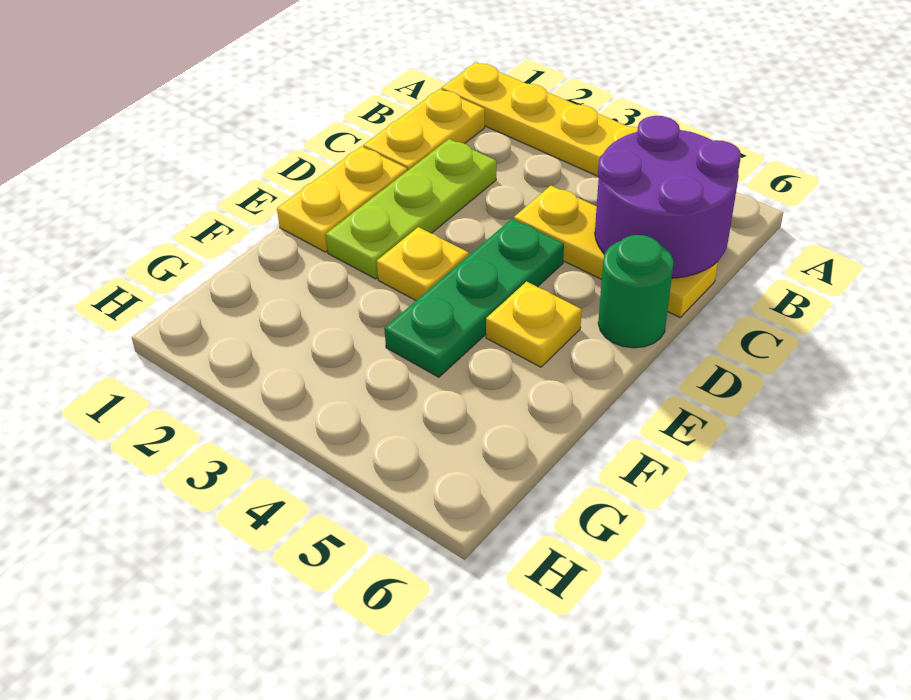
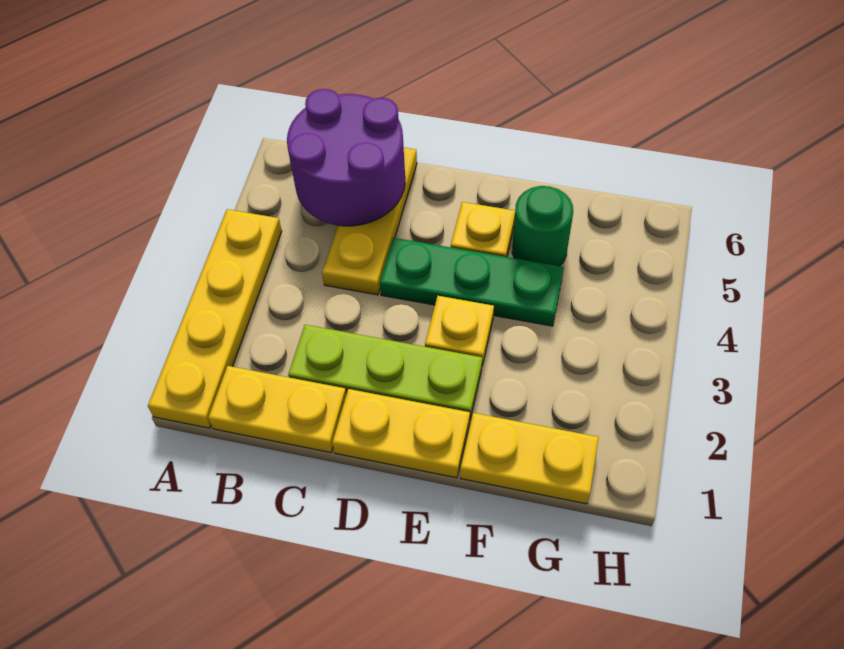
green round brick D6 level 1 -> green round brick F5 level 1
none -> yellow plate F1:G1 level 1

